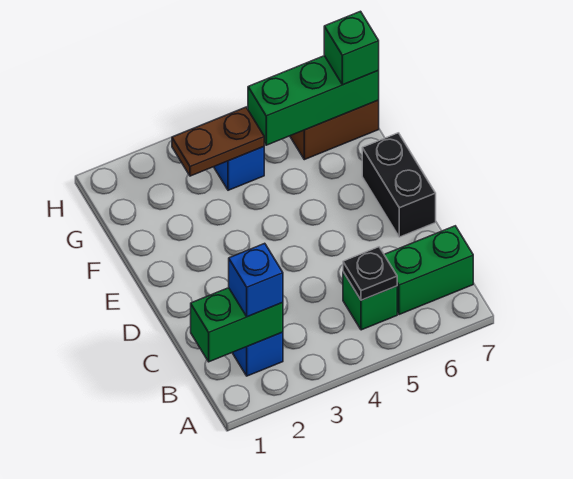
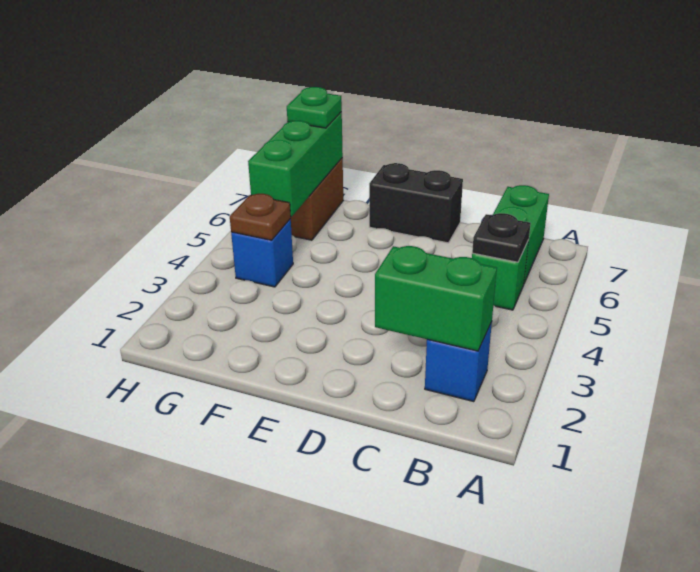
green brick B1:B2 level 2 -> green brick B2:C2 level 2
blue brick B2 level 3 -> none
brown plate G3:G4 level 2 -> brown plate G4 level 2
green brick G7 level 3 -> green plate G7 level 3

